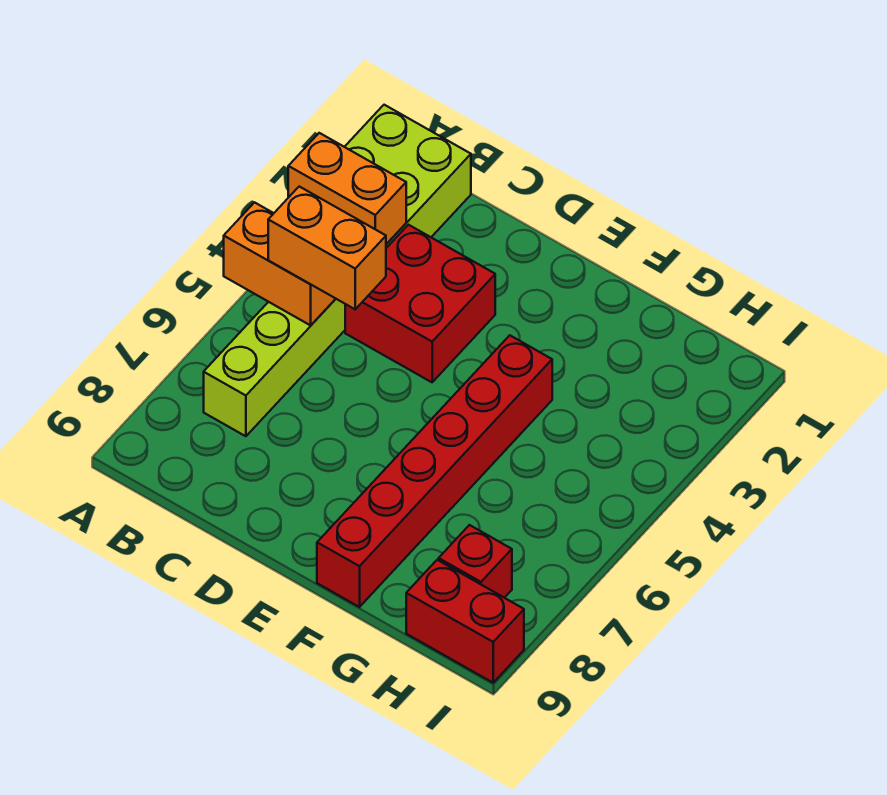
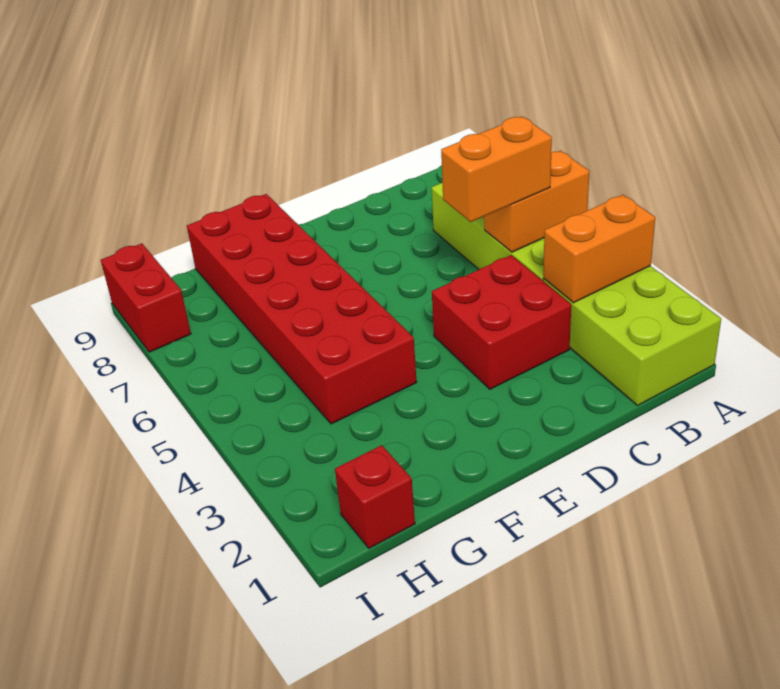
red brick F4:F9 level 1 -> red brick F4:G9 level 1
red brick H8 level 1 -> red brick H1 level 1
red brick H9:I9 level 1 -> red brick I8:I9 level 1

